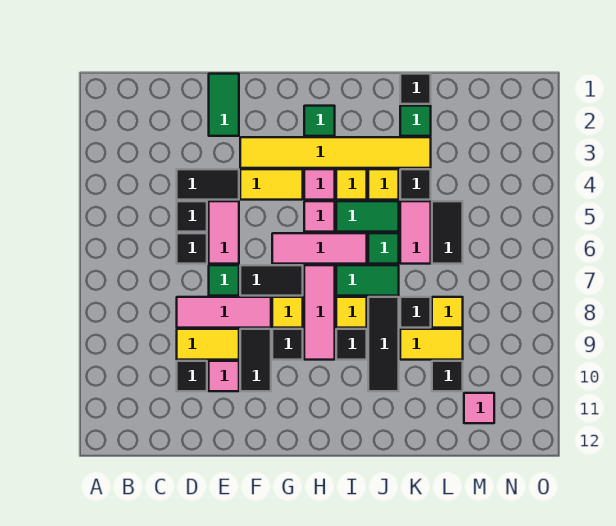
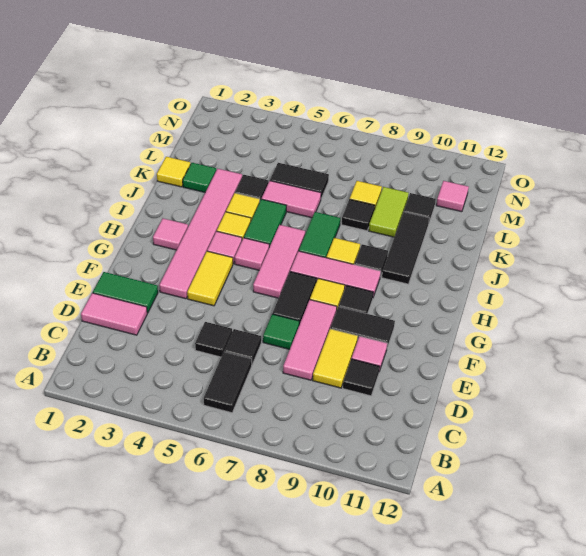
black tile D4:E4 level 1 -> black tile B6:C6 level 1
pink tile E5:E6 level 1 -> pink tile D1:D2 level 1
yellow tile F3:K3 level 1 -> pink tile F3:K3 level 1
green tile H2 level 1 -> pink tile H2 level 1
green tile J6 level 1 -> none
black tile J8:J10 level 1 -> black tile I10:K10 level 1
black tile K1 level 1 -> yellow tile K1 level 1
yellow tile K9:L9 level 1 -> lime tile K9:L9 level 1

